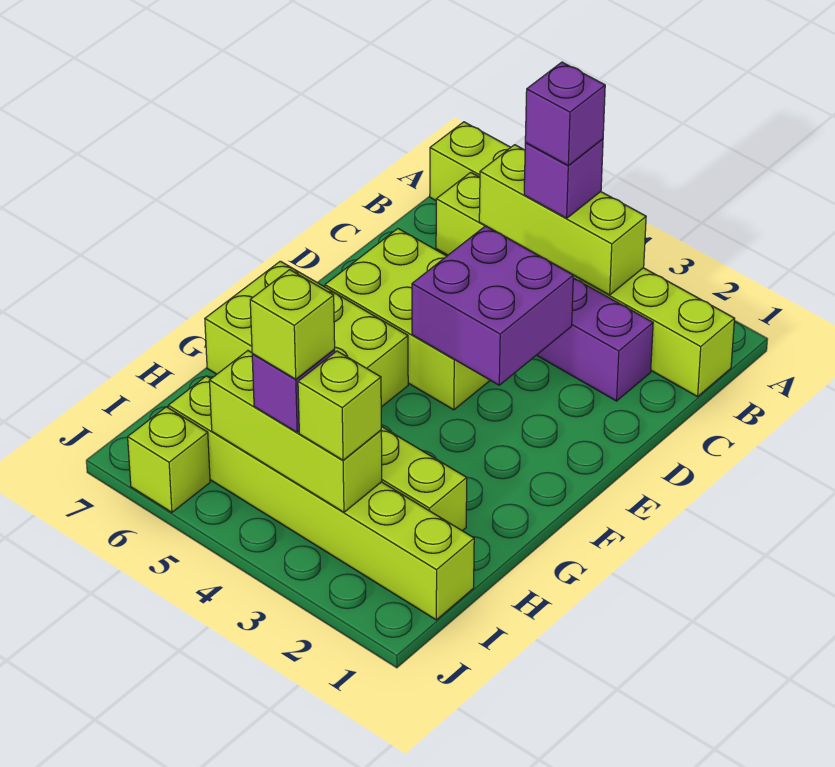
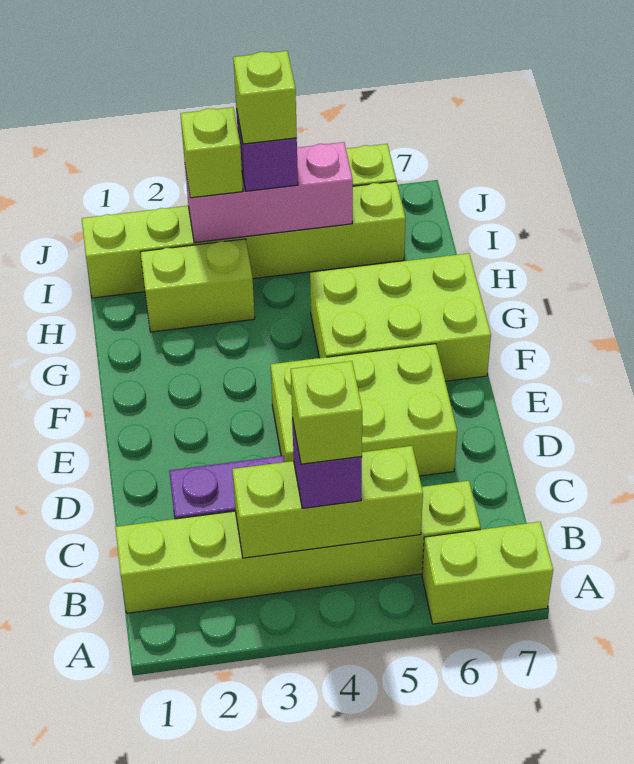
purple brick B4 level 4 -> lime brick B4 level 4
purple brick D3:E4 level 2 -> none
lime brick I3:I5 level 2 -> pink brick I3:I5 level 2

